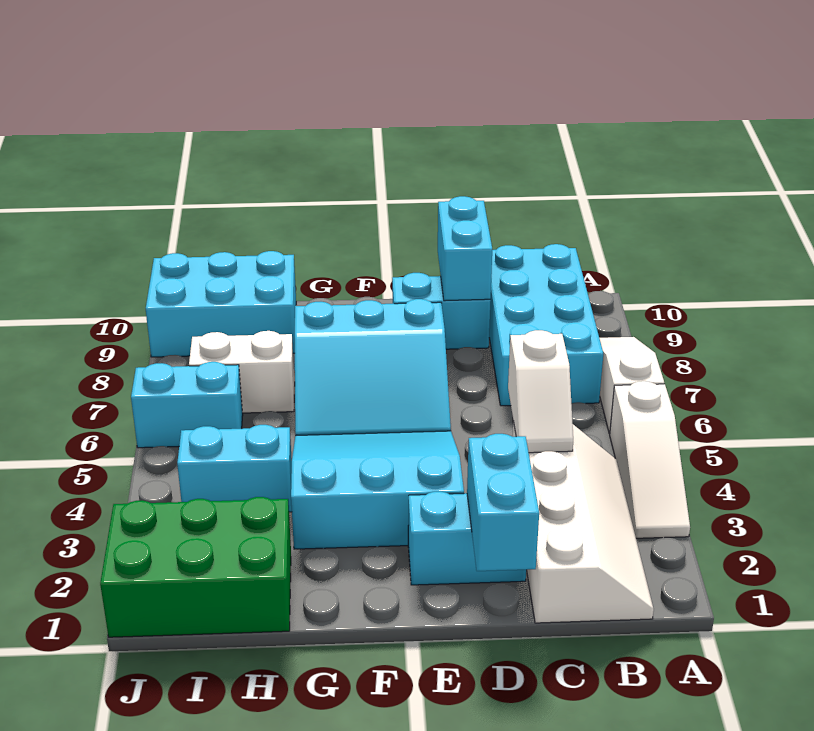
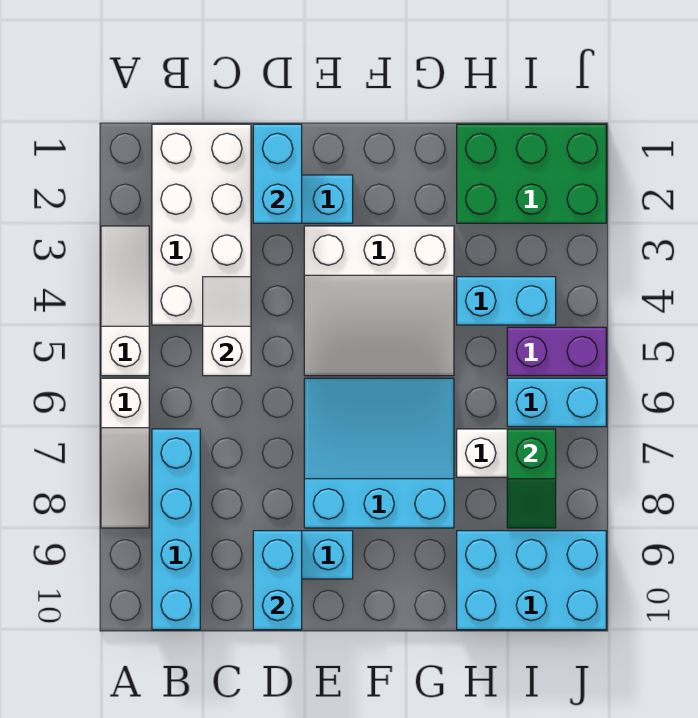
white slope B1:C4 level 1 top C -> white brick B1:C4 level 1
cyan brick B7:C10 level 1 -> cyan brick B7:B10 level 1
cyan slope E3:G5 level 1 top 3 -> white slope E3:G5 level 1 top 3
none -> purple brick I5:J5 level 1
none -> green slope I7:I8 level 2 top 7

